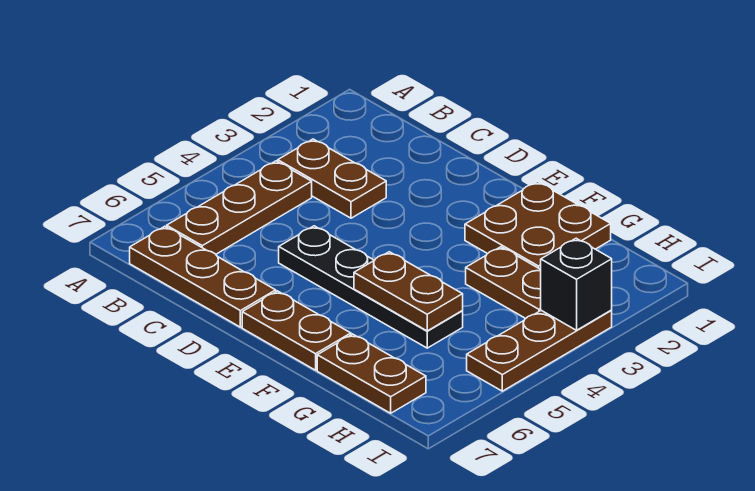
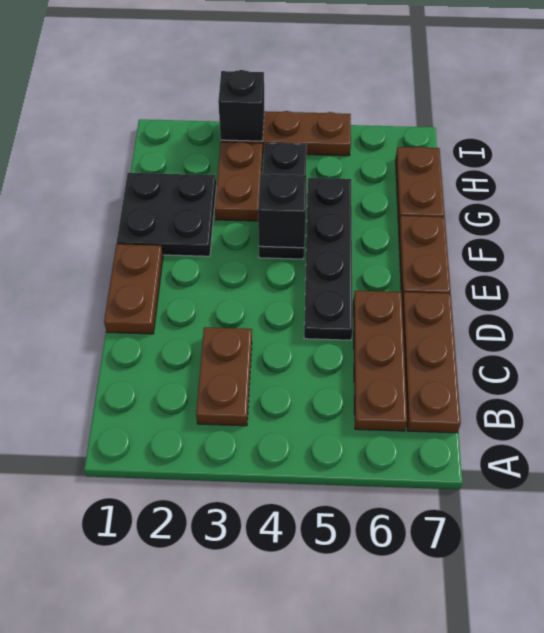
brown plate B4:B6 level 1 -> brown plate B6:D6 level 1
brown plate F1:G2 level 1 -> black plate F1:G2 level 1
none -> black plate F4:H4 level 1
none -> black brick F4 level 2
brown plate F5:G5 level 2 -> brown plate D1:E1 level 1

